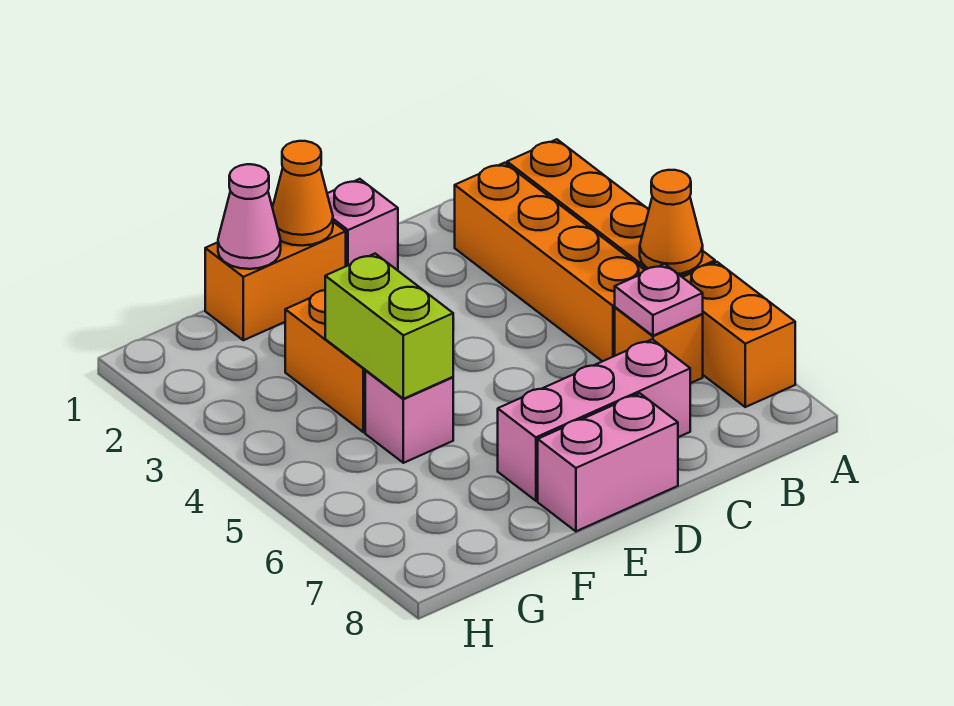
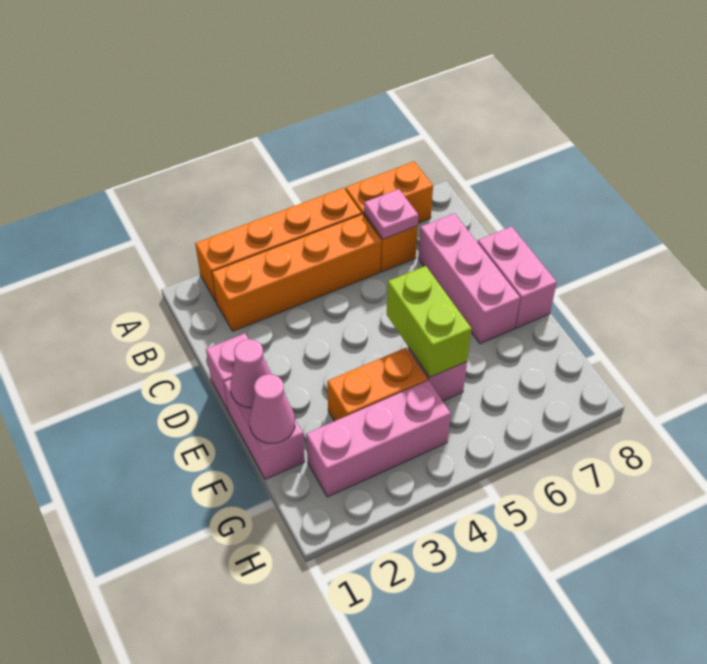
orange cone A5 level 2 -> none
orange brick E1:F1 level 1 -> pink brick E1:F1 level 1
orange cone E1 level 2 -> pink cone E1 level 2
lime brick F4:F5 level 2 -> lime brick E5:F5 level 2
none -> pink brick G2:G4 level 1

